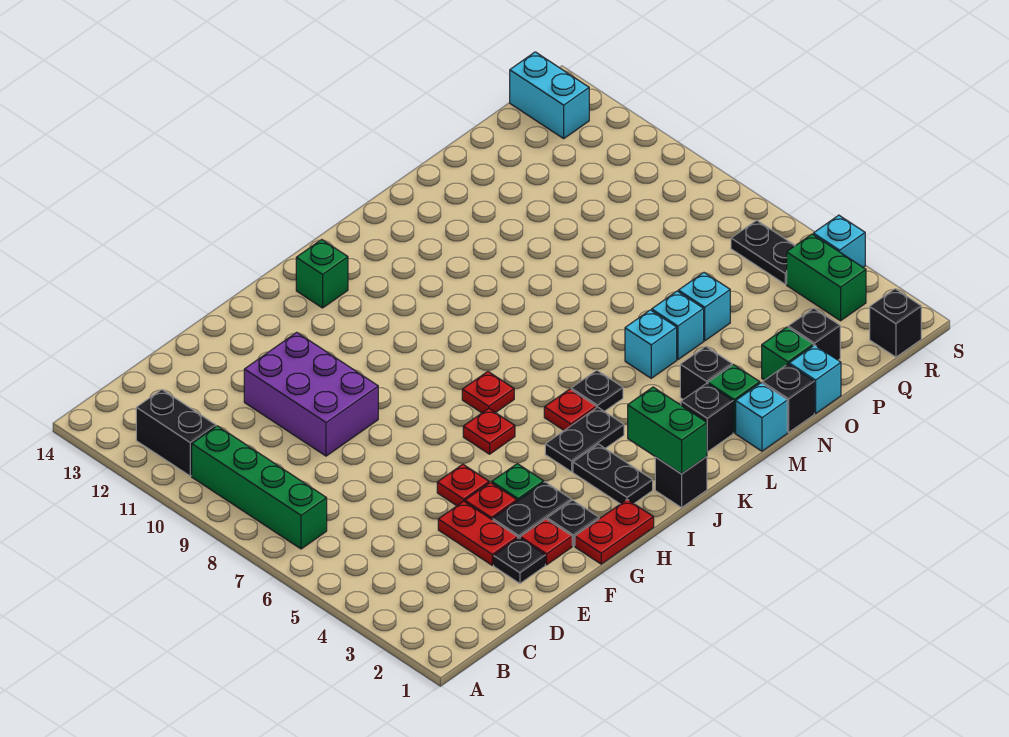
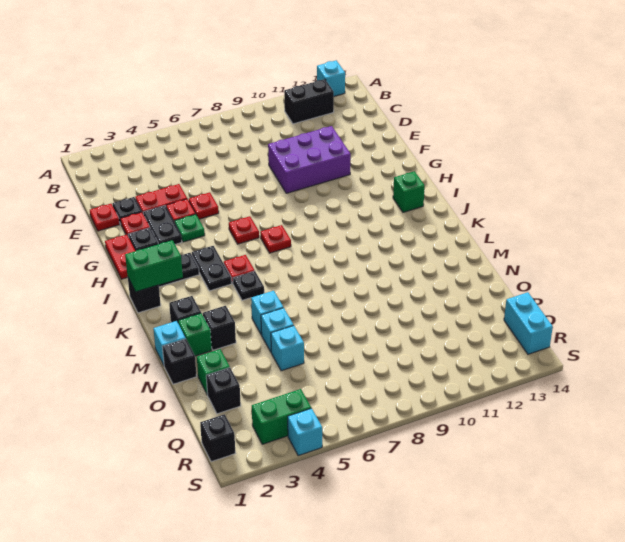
green brick B7:B10 level 1 -> none
none -> red plate E1 level 1
cyan brick O1 level 1 -> cyan brick A13 level 1
black plate R5:R6 level 1 -> none
cyan brick R13:R14 level 1 -> cyan brick Q14:R14 level 1

